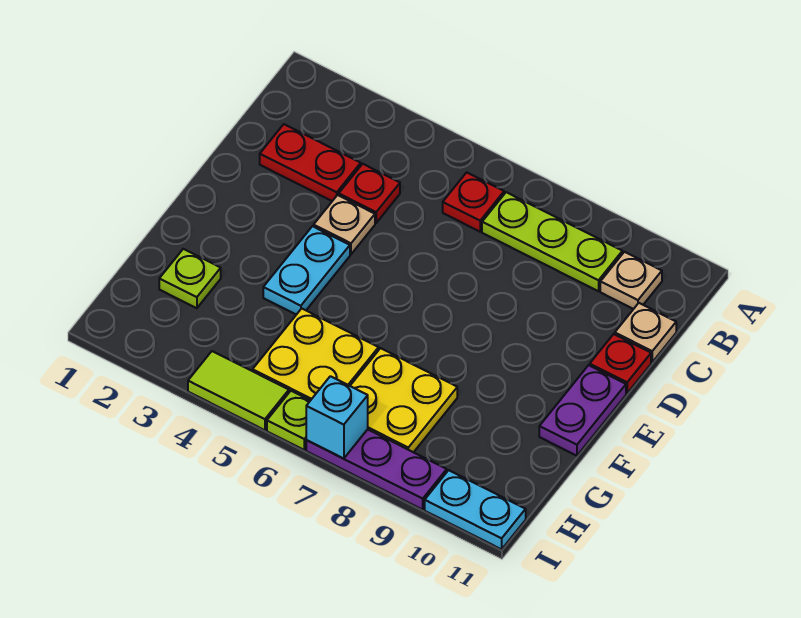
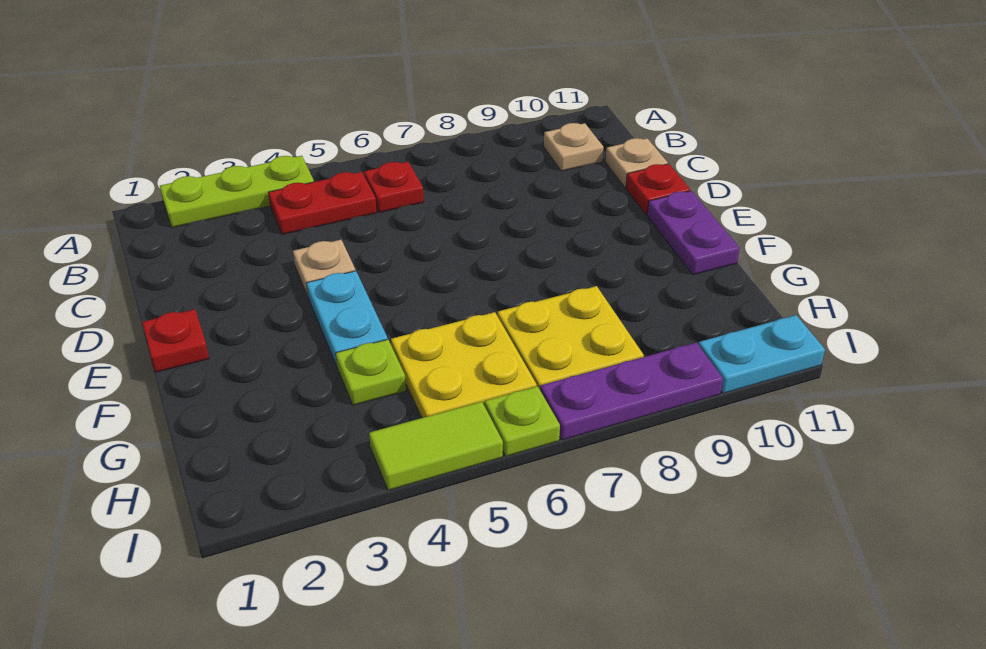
lime plate B7:B9 level 1 -> lime plate A2:A4 level 1
red plate C2:C3 level 1 -> red plate B4:B5 level 1
red plate C4 level 1 -> red plate E1 level 1
lime plate G2 level 1 -> lime plate G4 level 1
cyan brick I7 level 2 -> none

